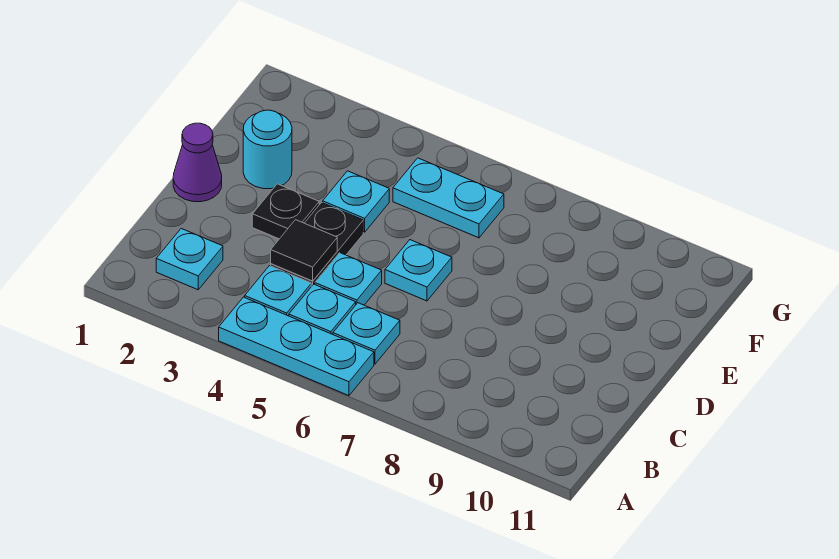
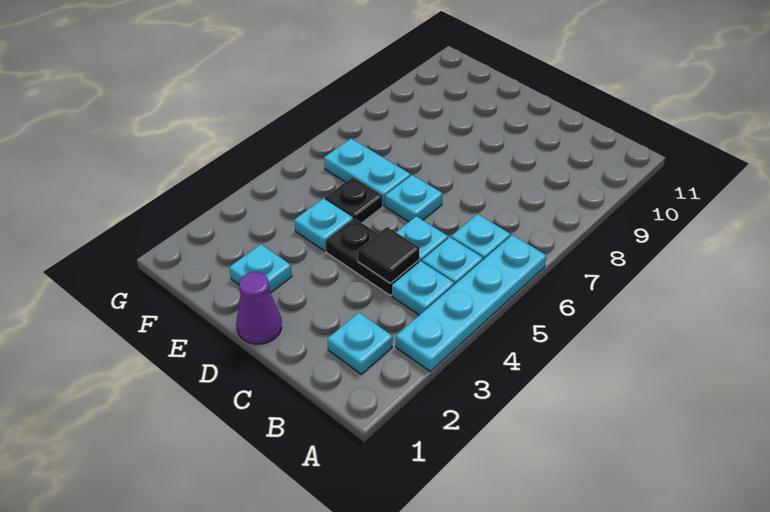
cyan plate A4:A6 level 1 -> cyan plate A3:A6 level 1
black plate D3 level 1 -> black plate E5 level 1
cyan round brick E2 level 1 -> cyan plate E2 level 1
cyan plate F5:F6 level 1 -> cyan plate E6:F6 level 1

